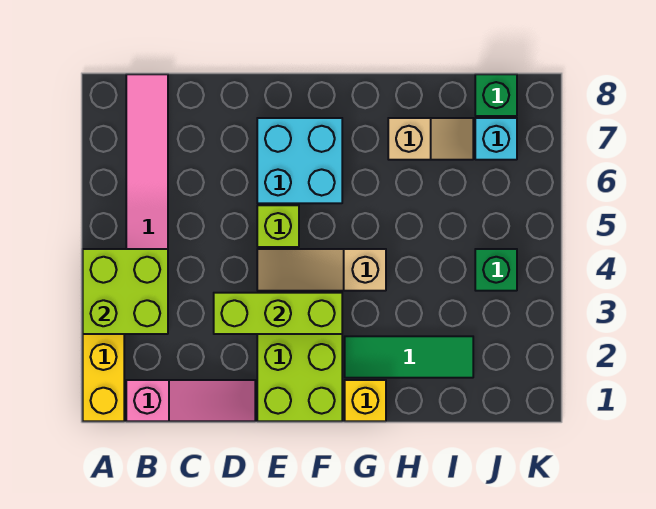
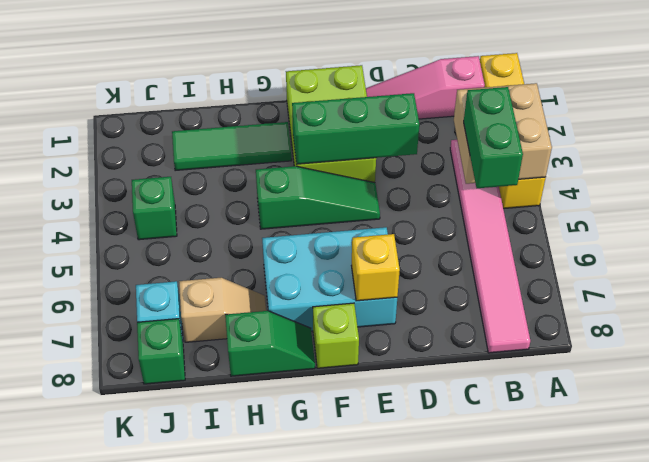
lime brick A3:B4 level 2 -> tan brick A3:B4 level 2
none -> green brick B4:B5 level 3
lime brick D3:F3 level 2 -> green brick D3:F3 level 2
tan slope E4:G4 level 1 top G -> green slope E4:G4 level 1 top G
lime brick E5 level 1 -> lime brick F8 level 1
cyan brick E6:F7 level 1 -> cyan brick E6:G7 level 1
yellow brick G1 level 1 -> yellow brick E7 level 2
none -> green slope G8:H8 level 1 top H
tan slope H7:I7 level 1 top H -> tan slope H7:I7 level 1 top I

